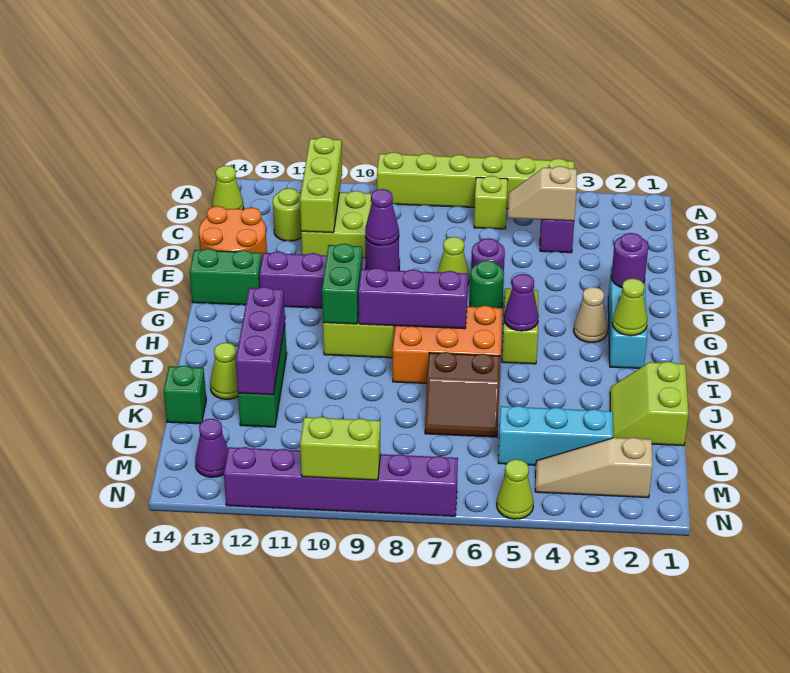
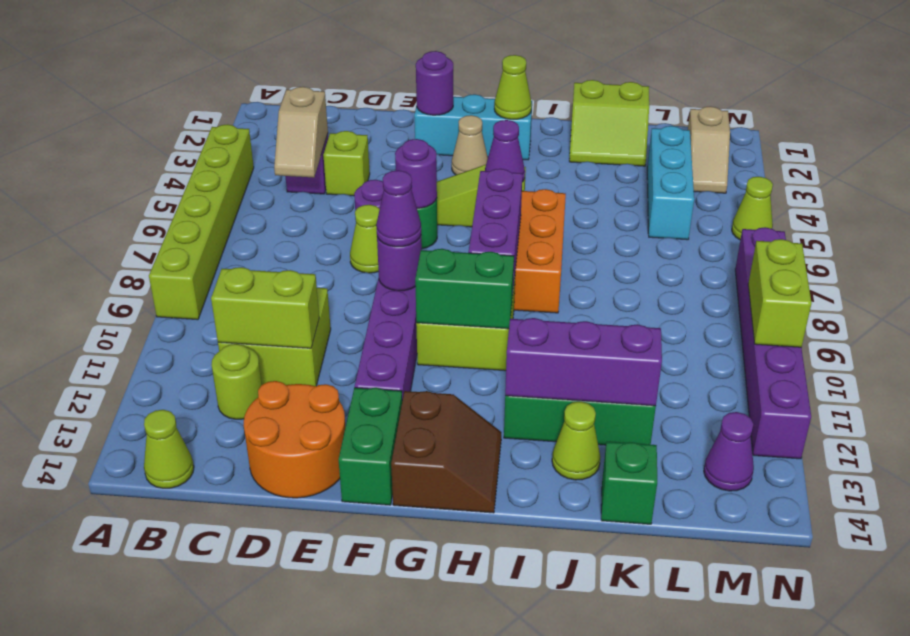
lime brick B6 level 1 -> lime brick D4 level 1
lime brick B11:D11 level 2 -> lime brick C11:D11 level 2
none -> purple round brick F6 level 2
brown slope J6:K7 level 1 top J -> brown slope G13:H14 level 1 top G
tan slope M2:M4 level 1 top 2 -> tan slope M2:M3 level 1 top 2

